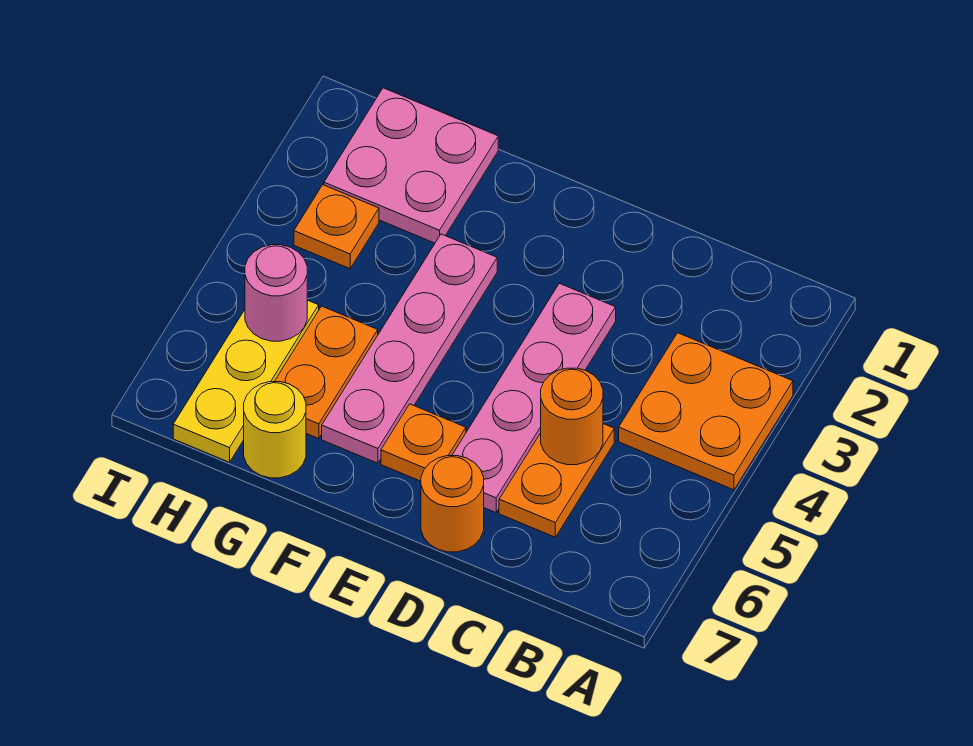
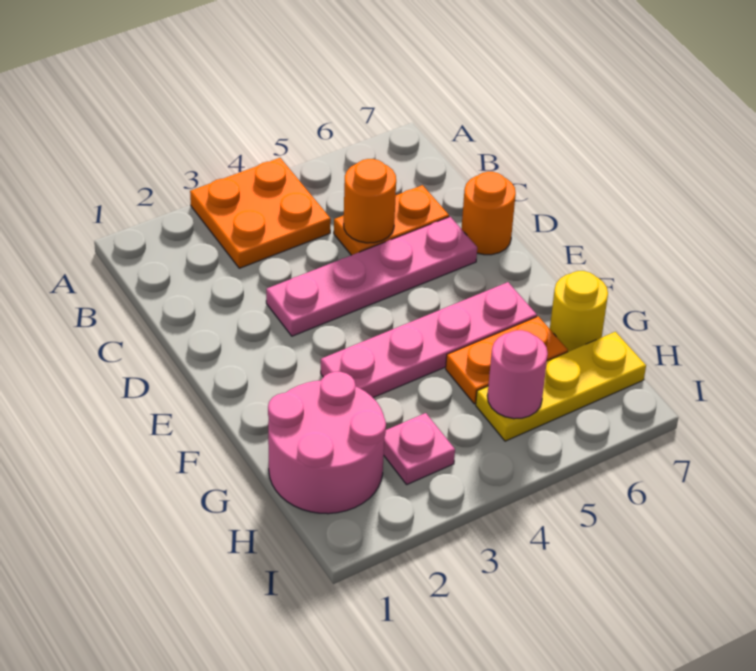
orange plate E6 level 1 -> none
pink plate G1:H2 level 1 -> pink round brick G1:H2 level 1
orange plate H3 level 1 -> pink plate H3 level 1

